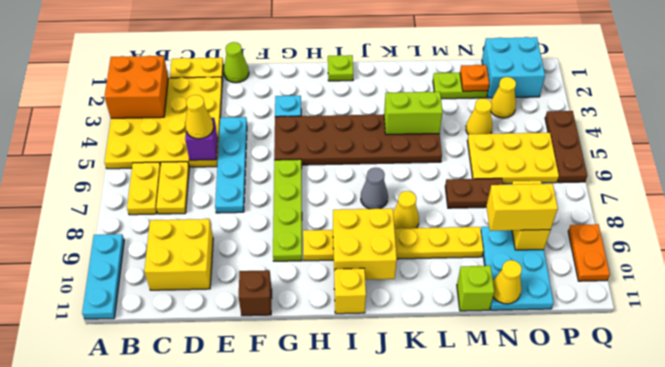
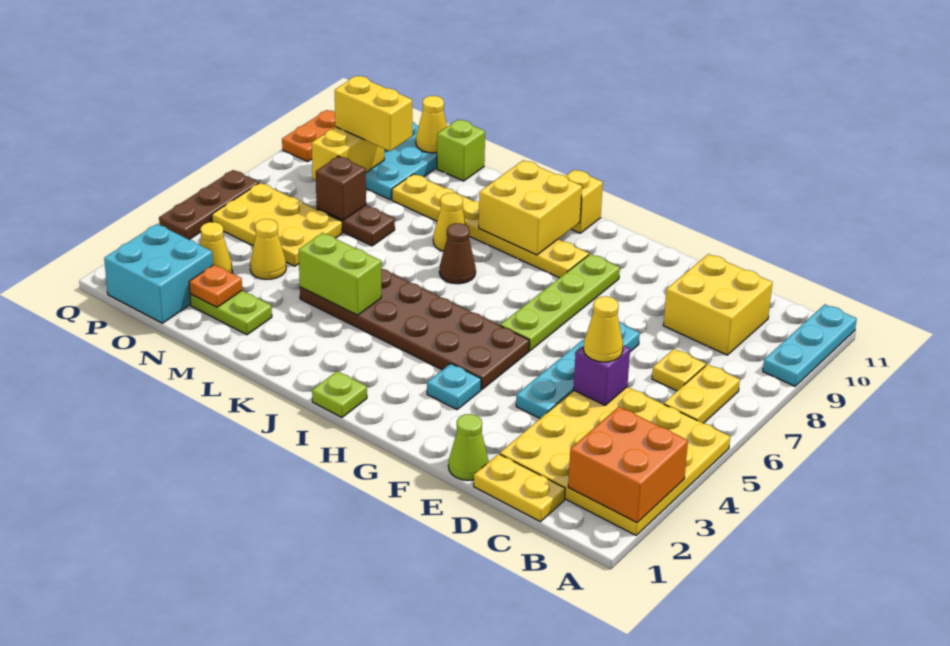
yellow plate C6:C7 level 1 -> yellow plate C7 level 1
brown brick F11 level 1 -> brown brick N7 level 2
grey cone J7 level 1 -> brown cone J7 level 1

